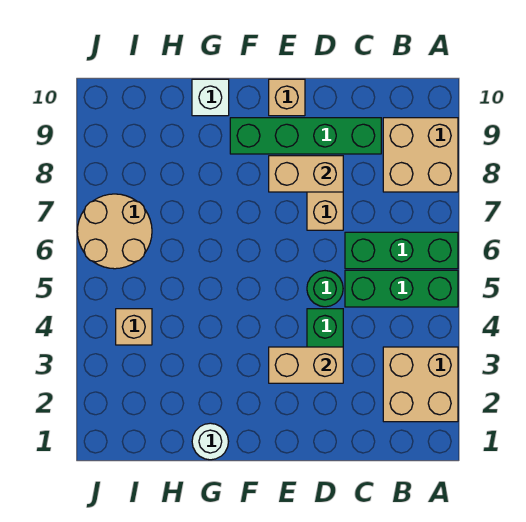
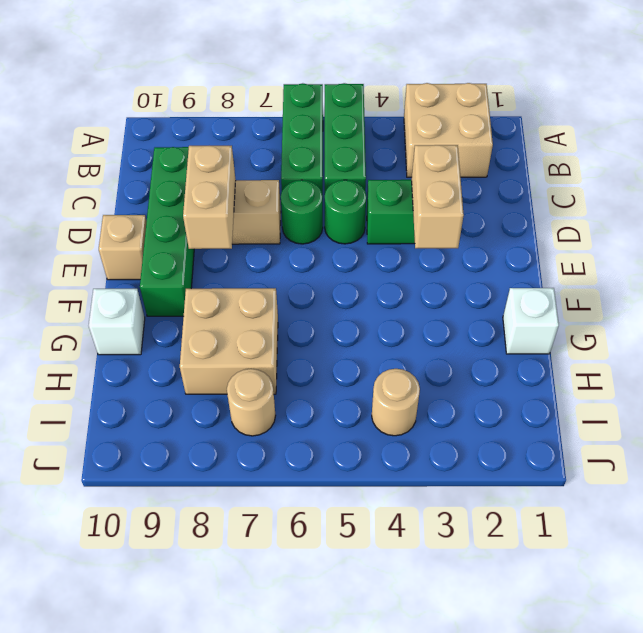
tan brick A8:B9 level 1 -> tan brick G7:H8 level 1
none -> green round brick D6 level 1
white round brick G1 level 1 -> white brick G1 level 1
tan brick I4 level 1 -> tan round brick I4 level 1
tan round brick I6:J7 level 1 -> tan round brick I7 level 1

